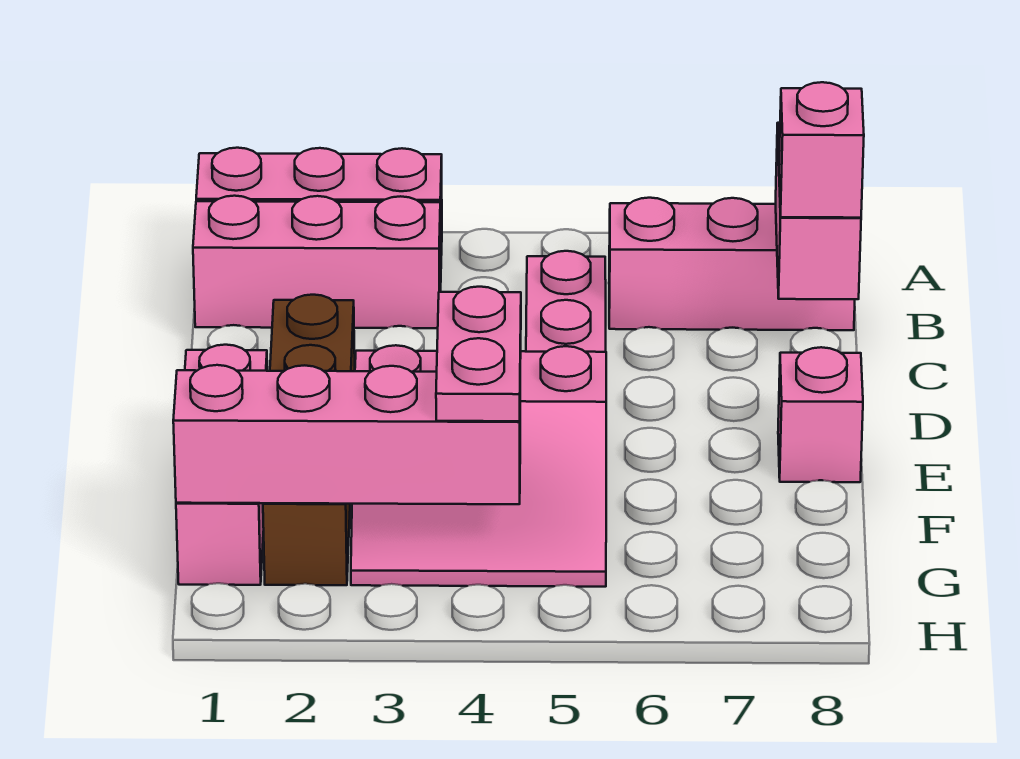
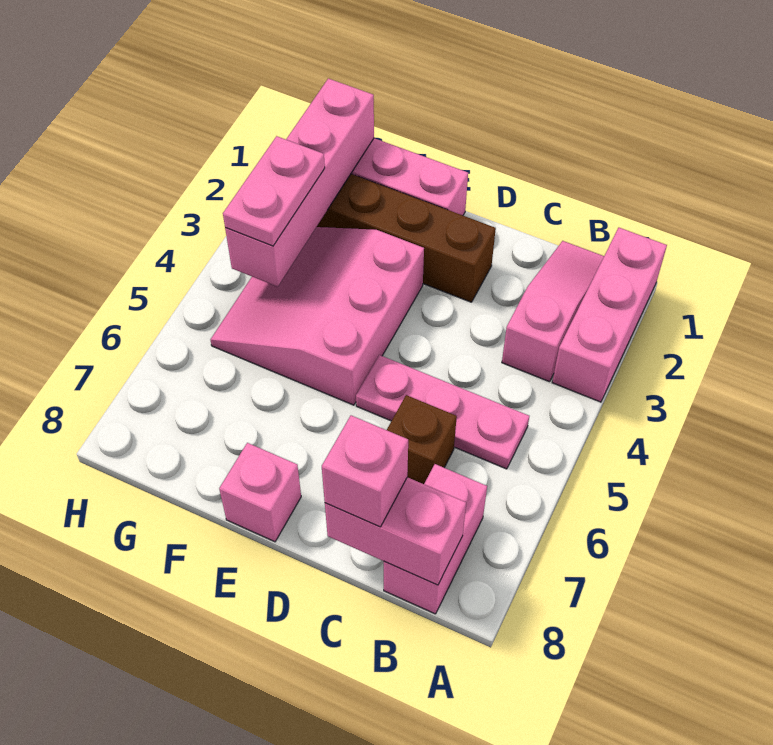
pink brick B1:B3 level 1 -> pink slope B1:B3 level 1 top 3
pink brick B6:B8 level 1 -> pink brick B7:B8 level 1
none -> brown brick C6 level 1
pink plate F4:G4 level 3 -> pink plate G3:G4 level 3

